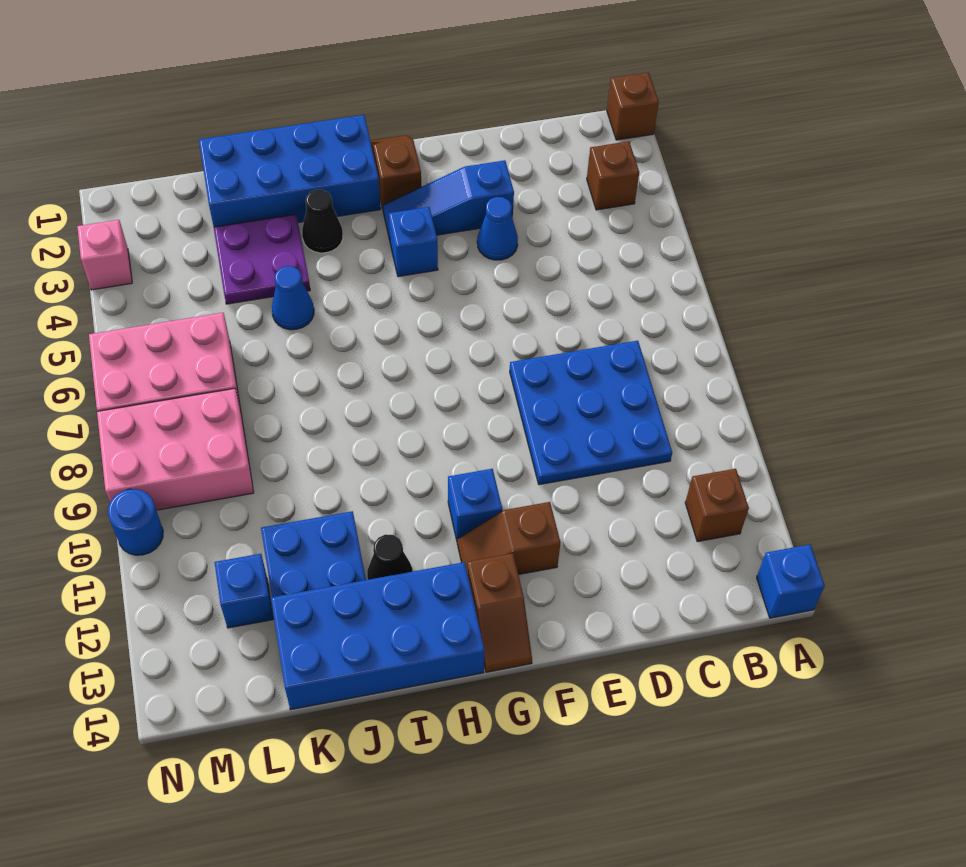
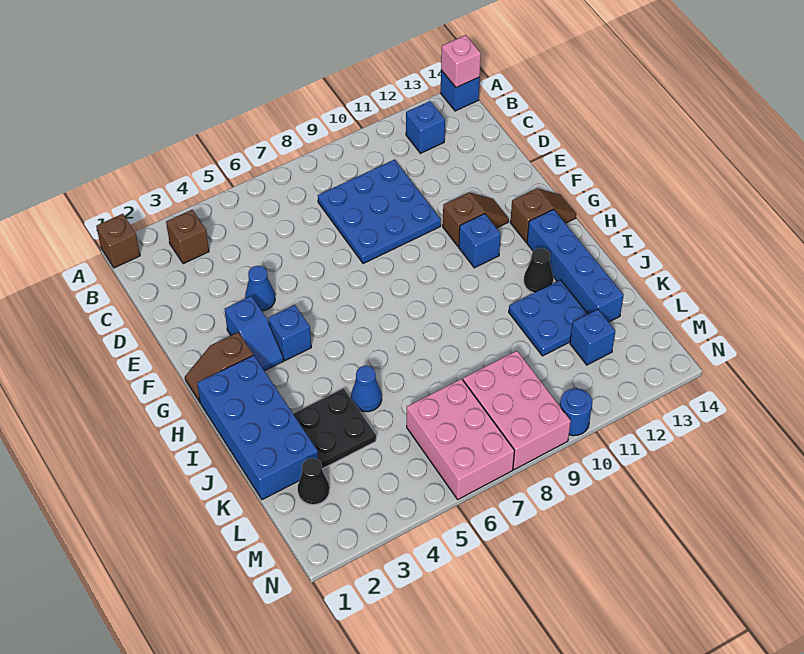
brown brick B12 level 1 -> blue brick B12 level 1
blue slope E3:G3 level 1 top E -> blue slope F3:G3 level 1 top F
brown slope F12:G12 level 1 top F -> brown slope F11:F12 level 1 top 11
blue brick H13:K14 level 1 -> blue brick H13:K13 level 1
black cone I3 level 1 -> black cone L2 level 1
purple plate J3:K4 level 1 -> black plate J3:K4 level 1
pink brick N3 level 1 -> pink brick A14 level 2

